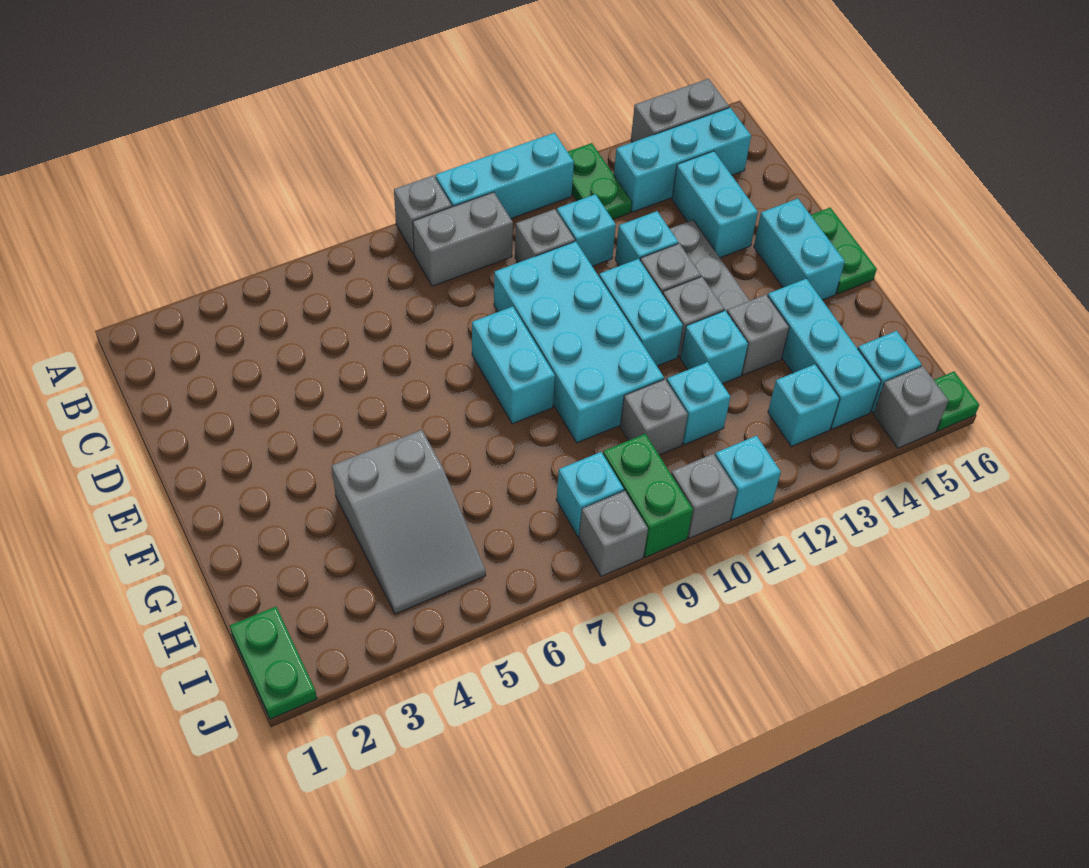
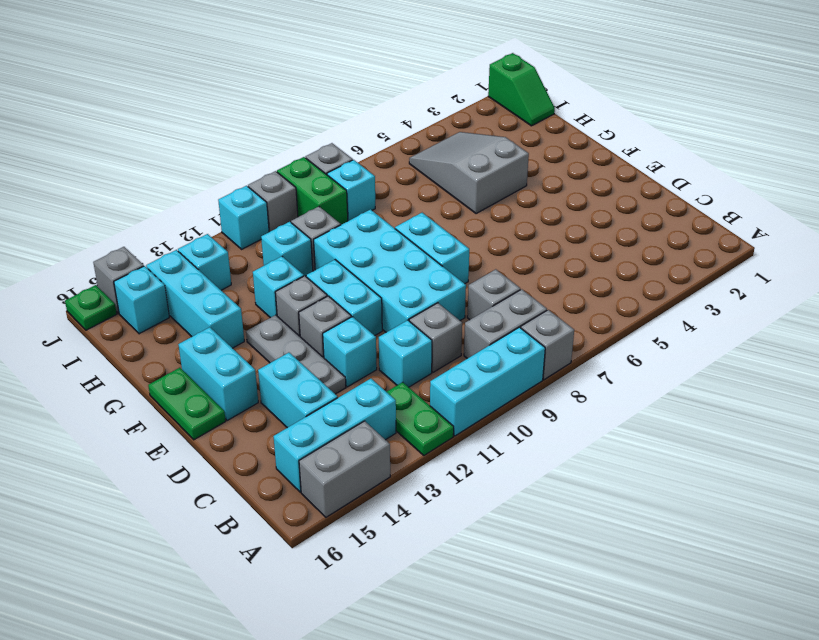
grey brick G13 level 1 -> grey brick C8 level 1
green plate I1:J1 level 1 -> green slope I1:J1 level 1 top J

